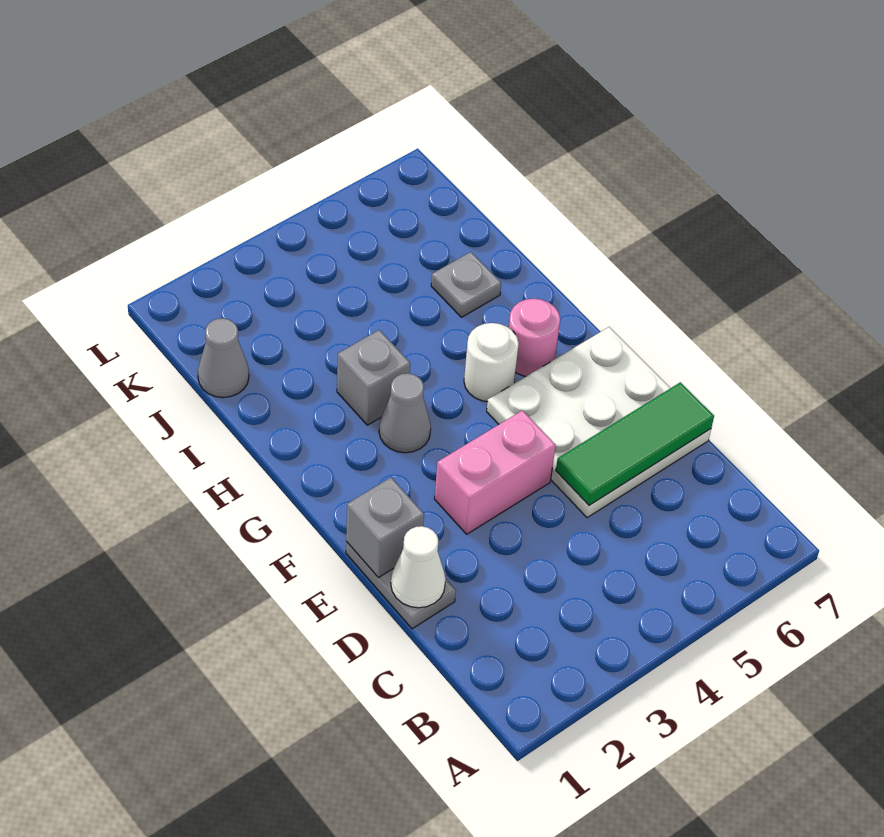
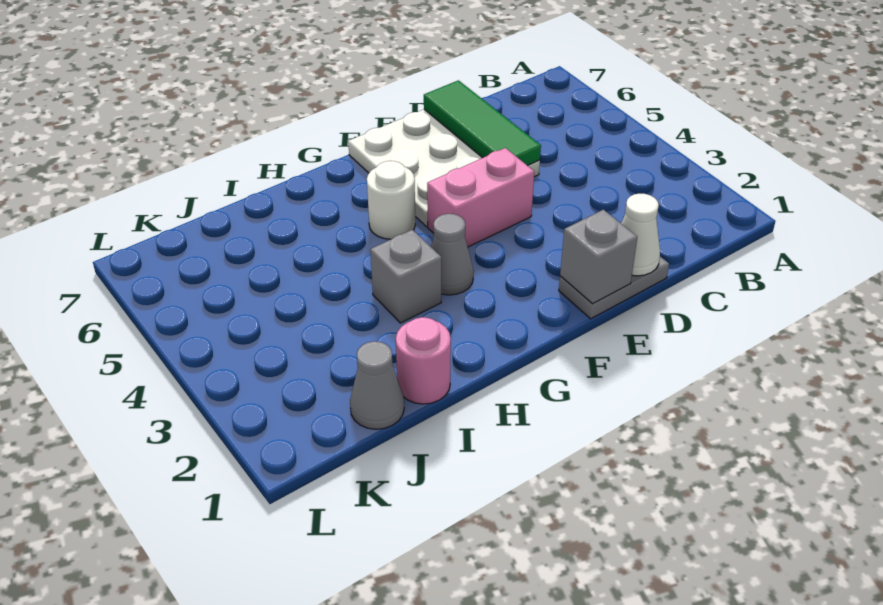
pink brick E3:E4 level 1 -> pink brick E4:F4 level 1
pink round brick G6 level 1 -> pink round brick I1 level 1
grey plate I6 level 1 -> none

